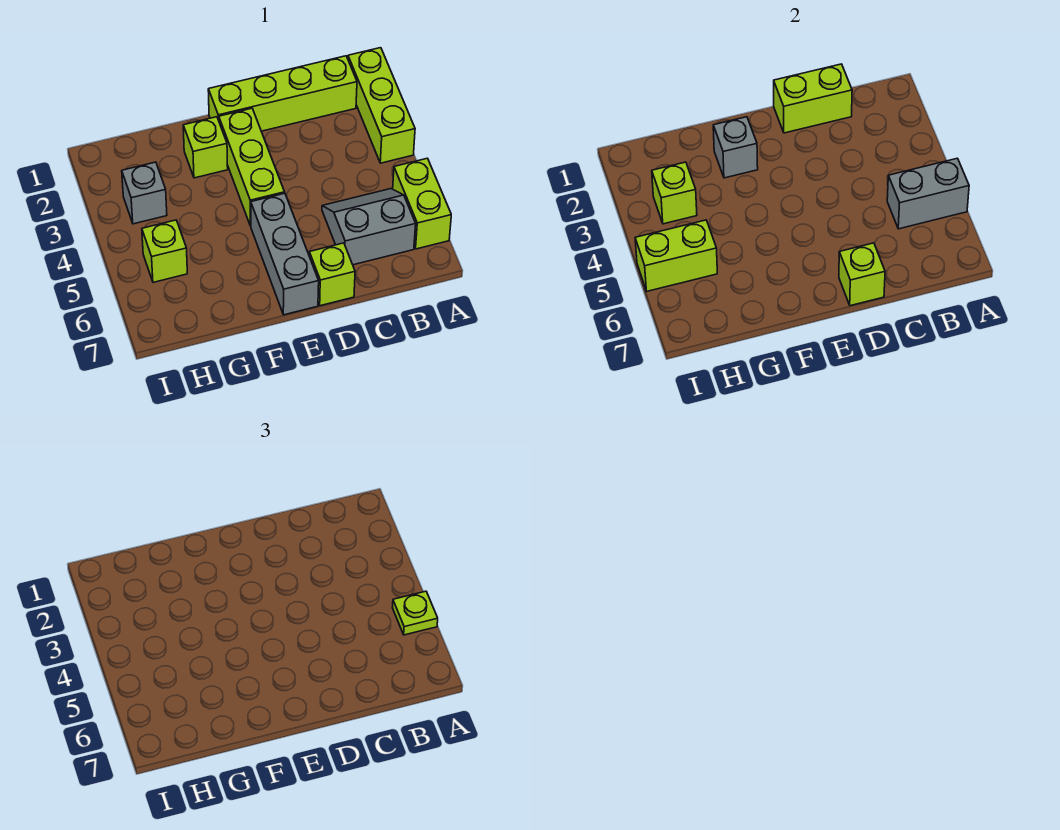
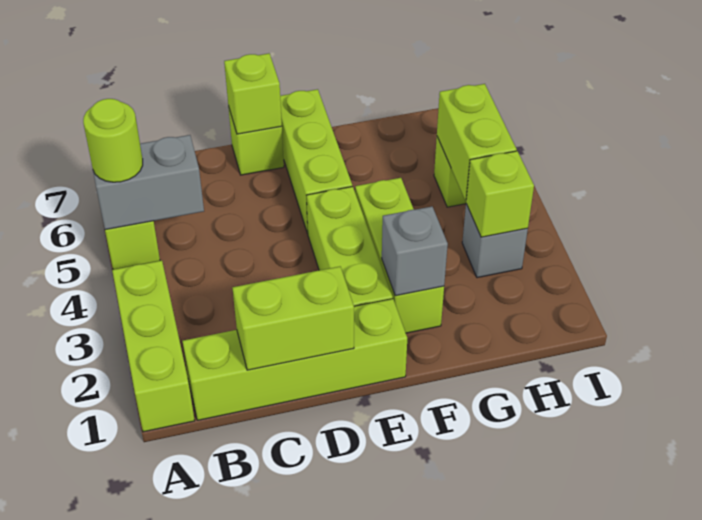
lime plate A5 level 3 -> lime round brick A5 level 3
grey slope B5:C6 level 1 top 6 -> none
grey brick E5:E7 level 1 -> lime brick E5:E7 level 1
lime brick F2 level 1 -> lime brick F2:F4 level 1
lime brick H5:I5 level 2 -> lime brick H4:H5 level 2

